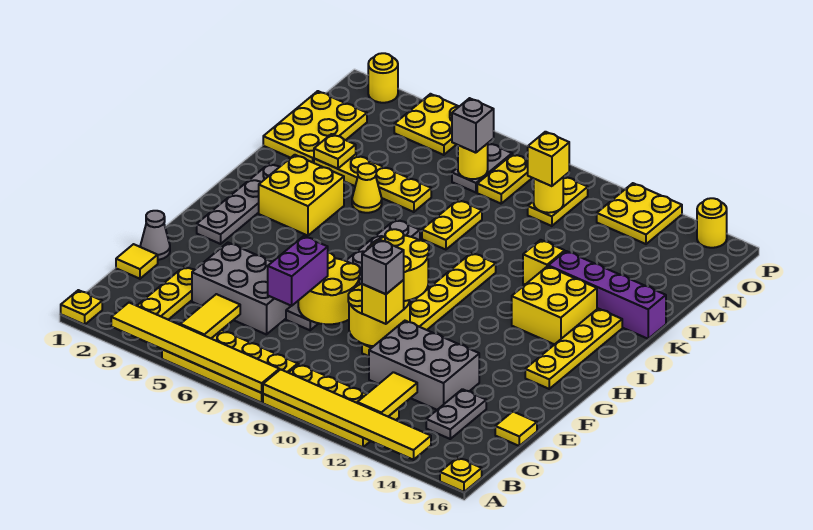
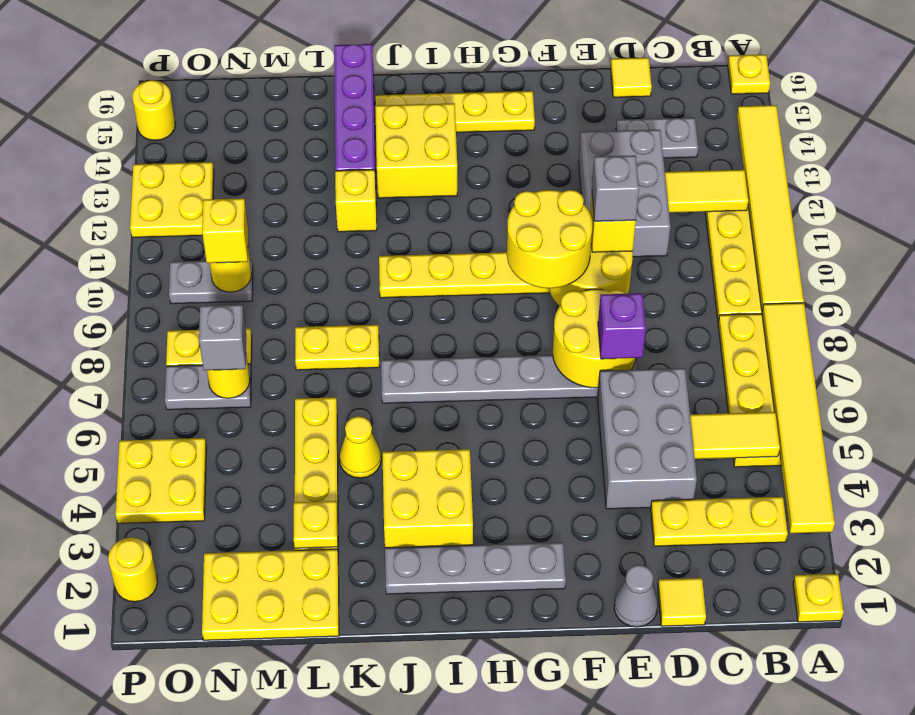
purple brick D7:E7 level 3 -> purple brick E7 level 3
yellow plate N10:O10 level 1 -> grey plate N10:O10 level 1

